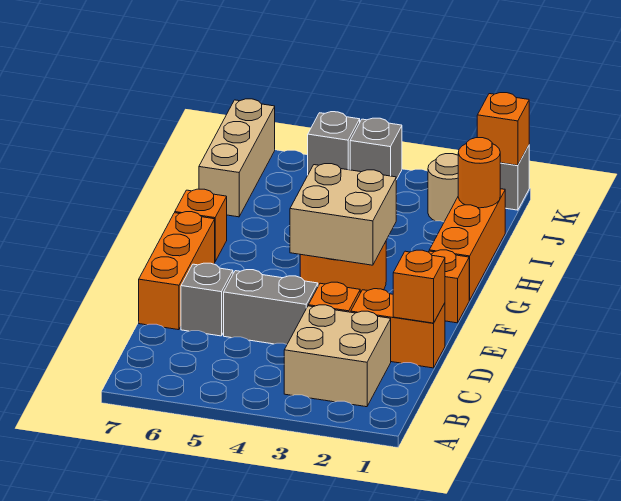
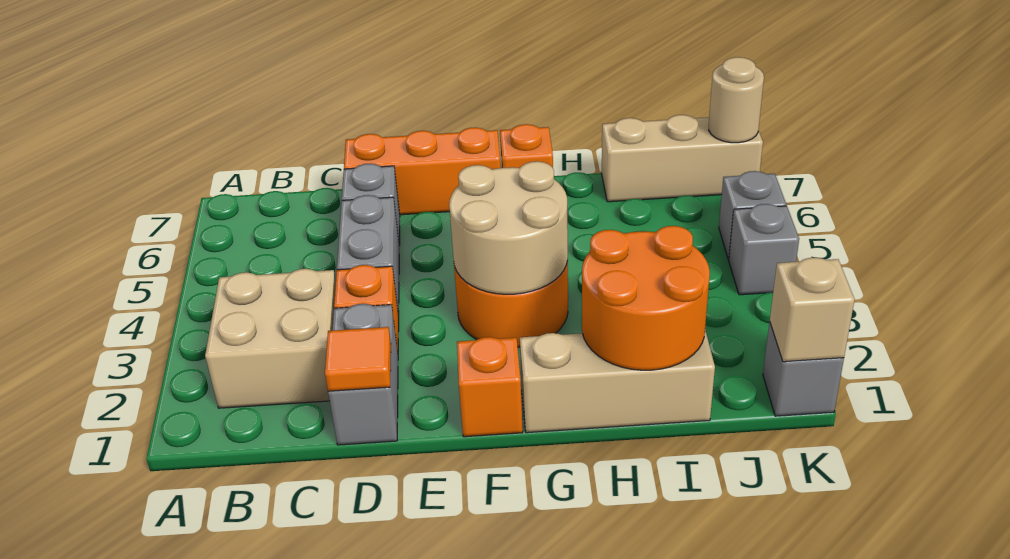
orange brick D1:D2 level 1 -> grey brick D1:D2 level 1
orange brick D1 level 2 -> orange tile D1 level 2
tan brick F3:G4 level 2 -> tan round brick F3:G4 level 2
orange brick G1:I1 level 1 -> tan brick G1:I1 level 1
orange round brick I1 level 2 -> orange round brick H1:I2 level 2
tan round brick J2 level 1 -> tan round brick K7 level 2
orange brick K1 level 2 -> tan brick K1 level 2

